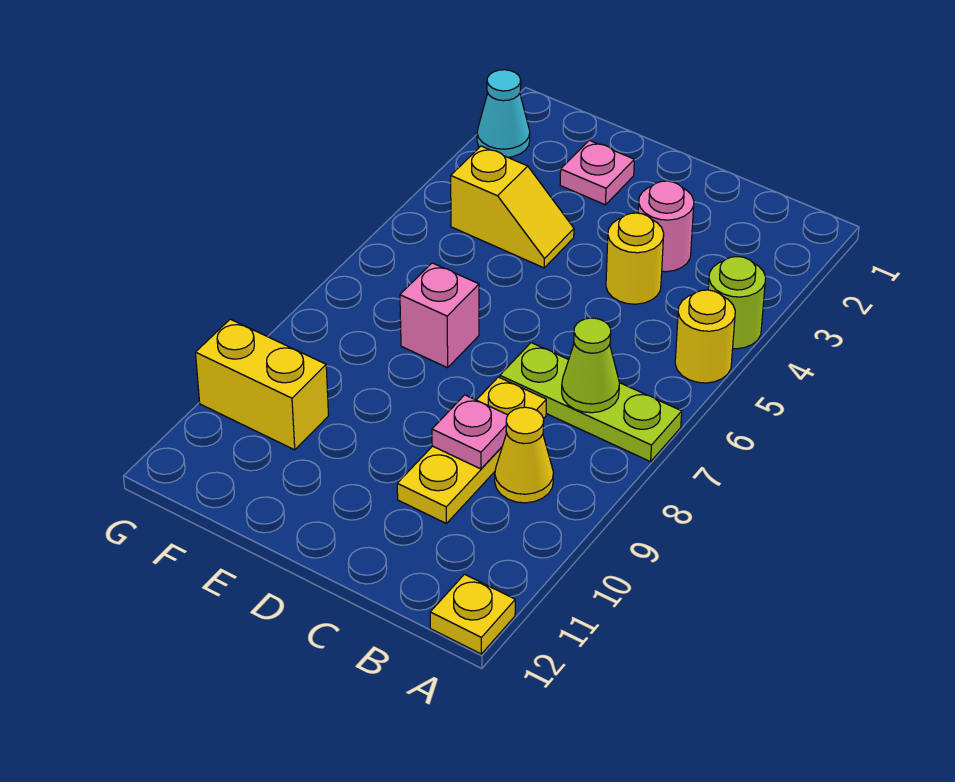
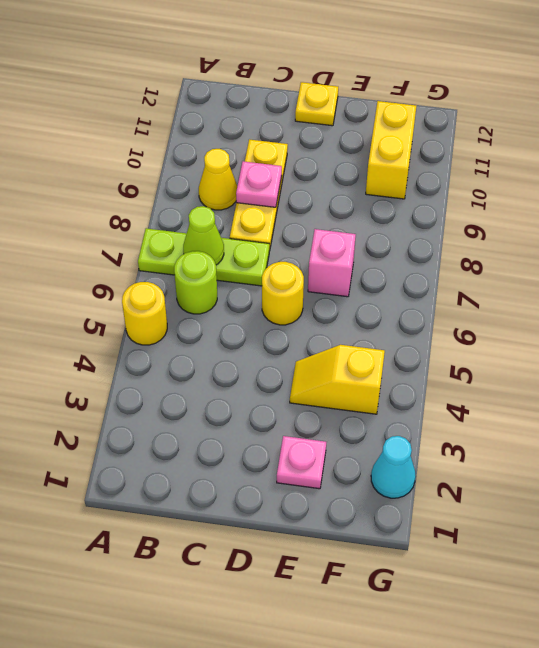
lime round brick A4 level 1 -> lime round brick B6 level 1
yellow plate A12 level 1 -> yellow plate D12 level 1
pink round brick C3 level 1 -> none
yellow round brick C4 level 1 -> yellow round brick D6 level 1
yellow brick F10:G10 level 1 -> yellow brick F10:F11 level 1

